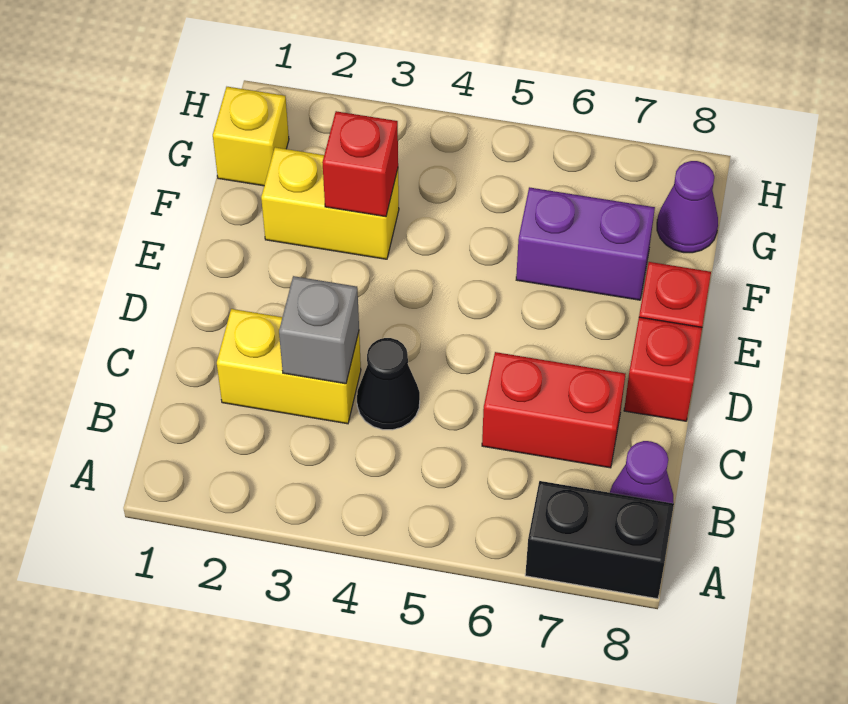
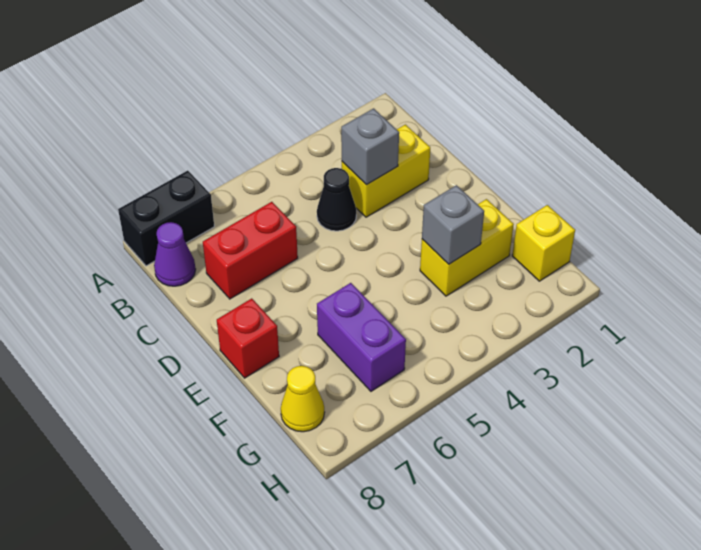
red brick D8 level 1 -> none
red brick F3 level 2 -> grey brick F3 level 2
purple brick F6:F7 level 1 -> purple brick F6:G6 level 1
purple cone G8 level 1 -> yellow cone G8 level 1

